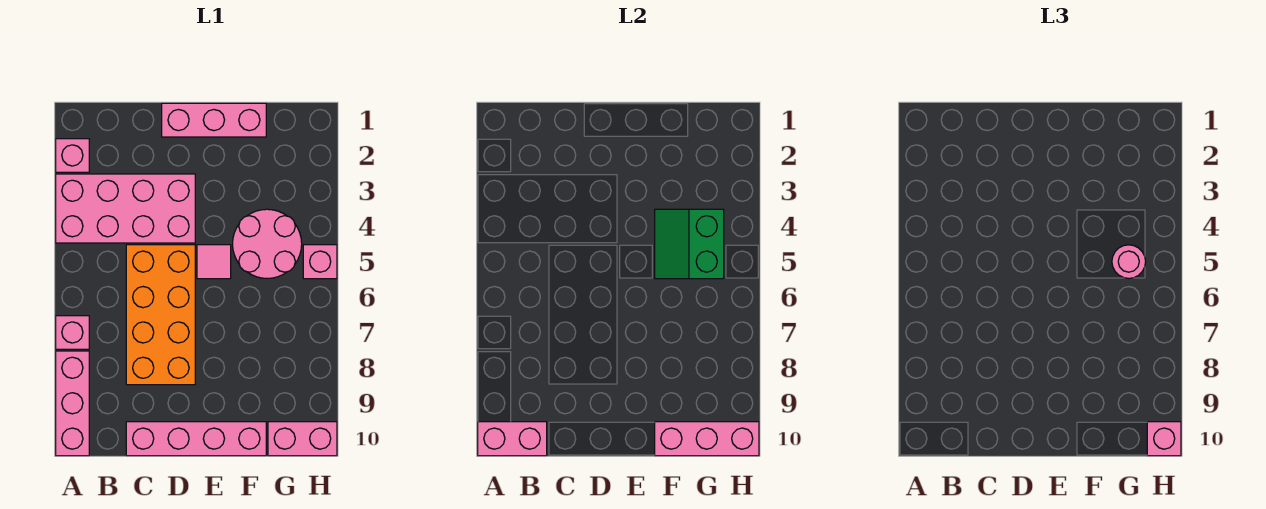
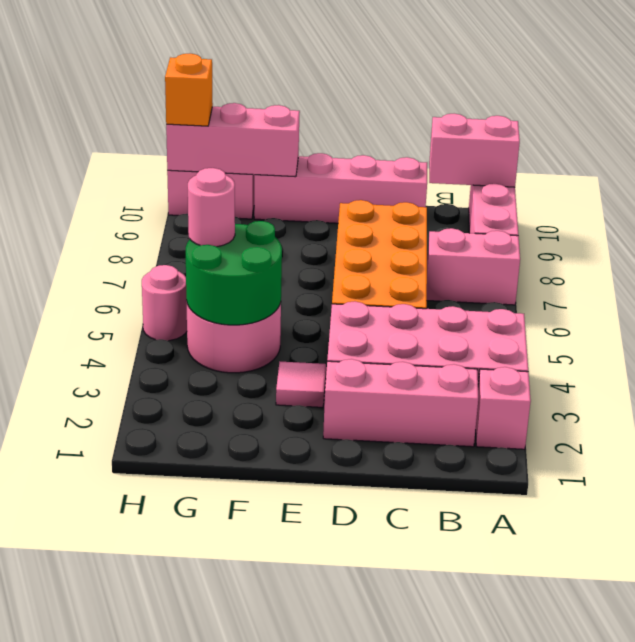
pink brick A7 level 1 -> pink brick A7:B7 level 1
pink brick D1:F1 level 1 -> pink brick B2:D2 level 1
pink tile E5 level 1 -> pink tile E3 level 1
green slope F4:G5 level 2 top G -> green round brick F4:G5 level 2
pink brick H5 level 1 -> pink round brick H5 level 1
pink brick H10 level 3 -> orange brick H10 level 3

